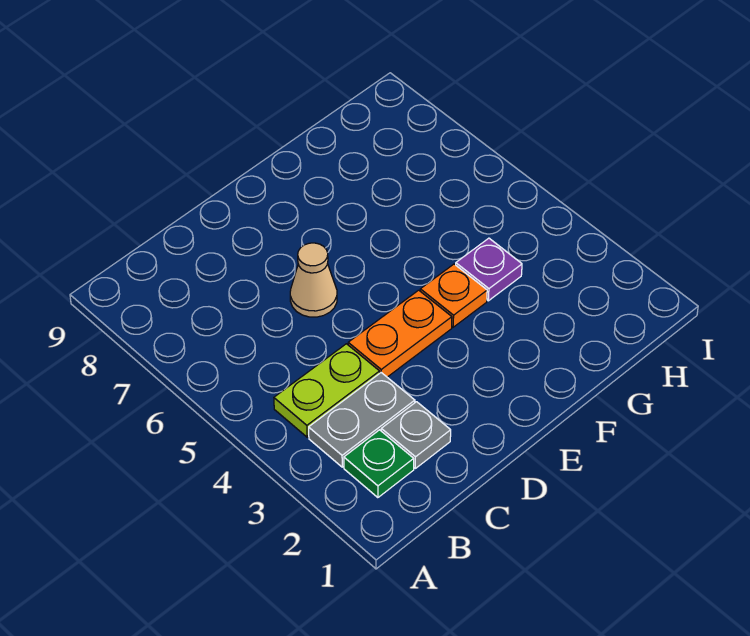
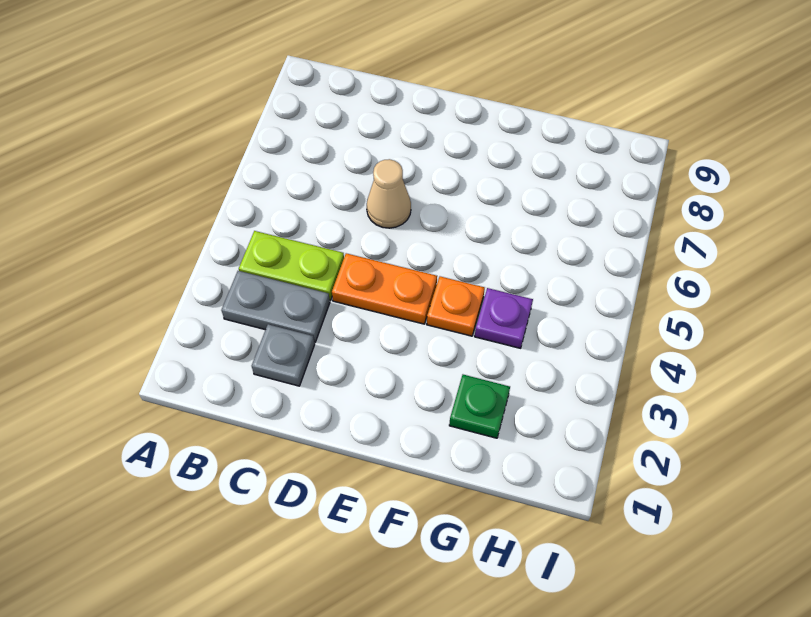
green plate B2 level 1 -> green plate G2 level 1

